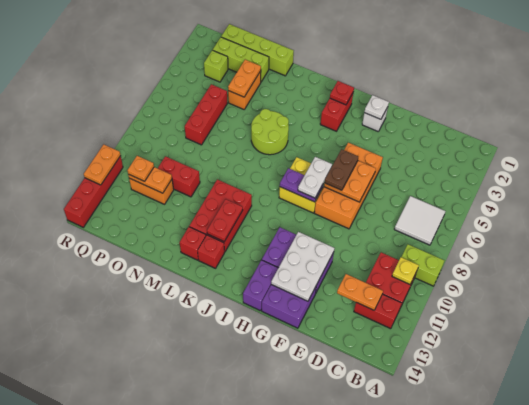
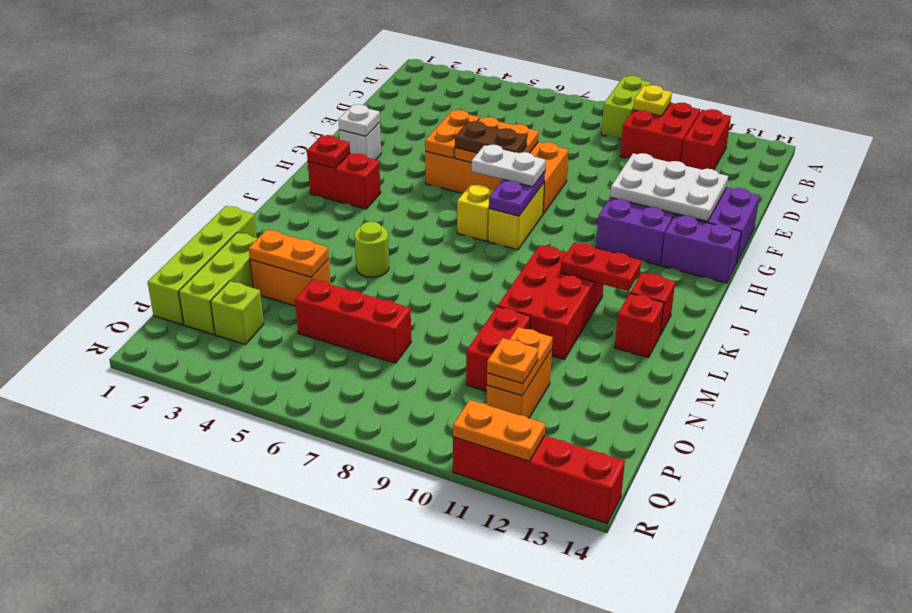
white tile B6:C7 level 1 -> none
orange plate C12:D12 level 2 -> orange plate F5:G5 level 2
lime round brick K5:L6 level 1 -> lime round brick L5 level 1
red brick K10:L12 level 1 -> red brick K10:M11 level 1

